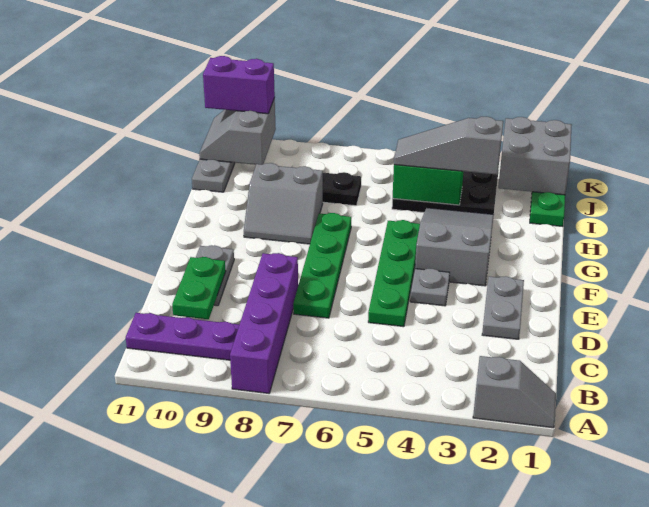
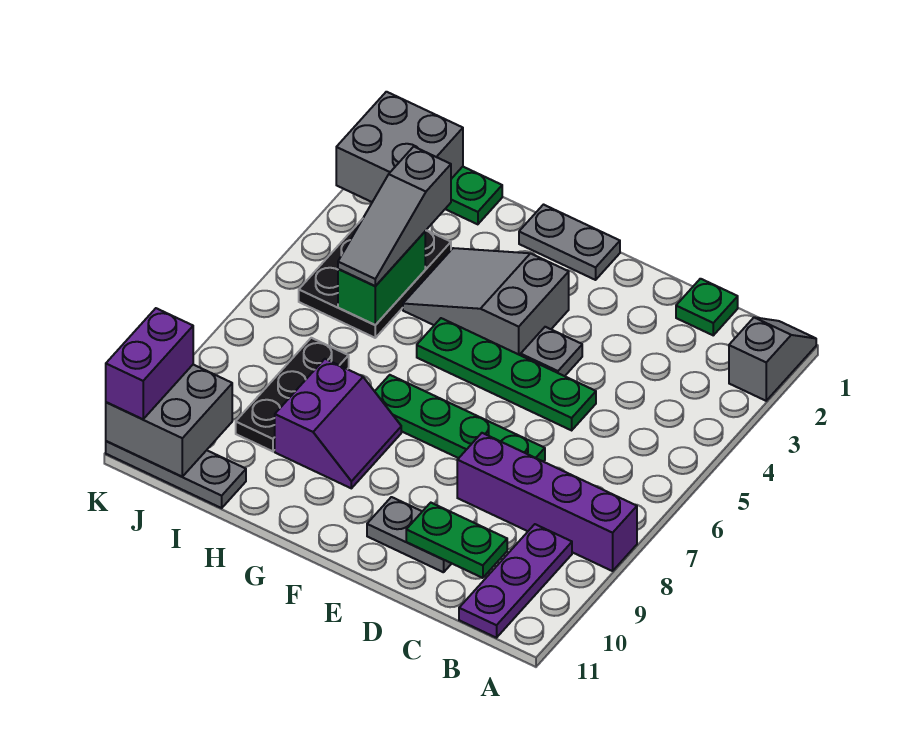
none -> green plate C1 level 1
grey plate D2:E2 level 1 -> grey plate F1:G1 level 1
grey slope G8:H9 level 1 top H -> purple slope G8:H9 level 1 top H
grey slope J10:K11 level 2 top 10 -> grey brick J10:K11 level 2

